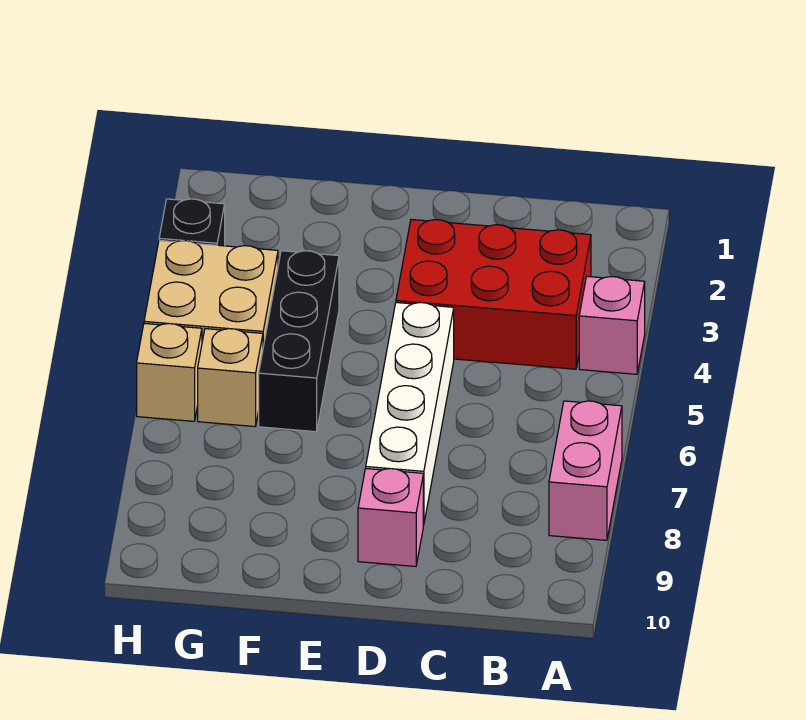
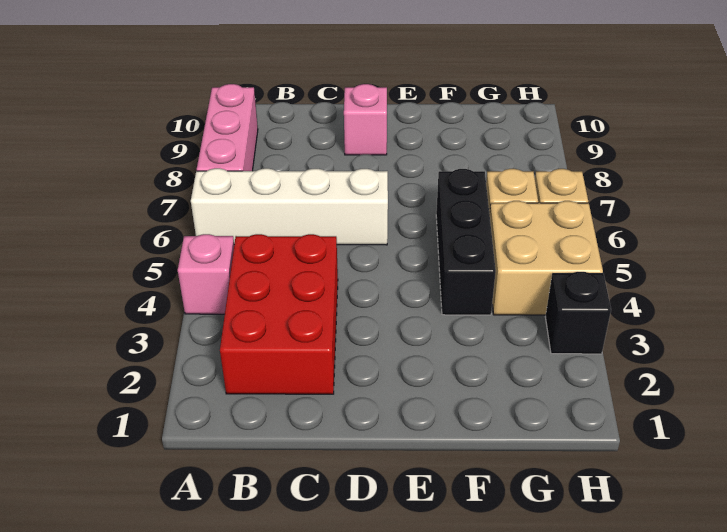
pink brick A7:A8 level 1 -> pink brick A7:A9 level 1
red brick B3:D4 level 1 -> red brick B2:C4 level 1
white brick D5:D8 level 1 -> white brick A6:D6 level 1

